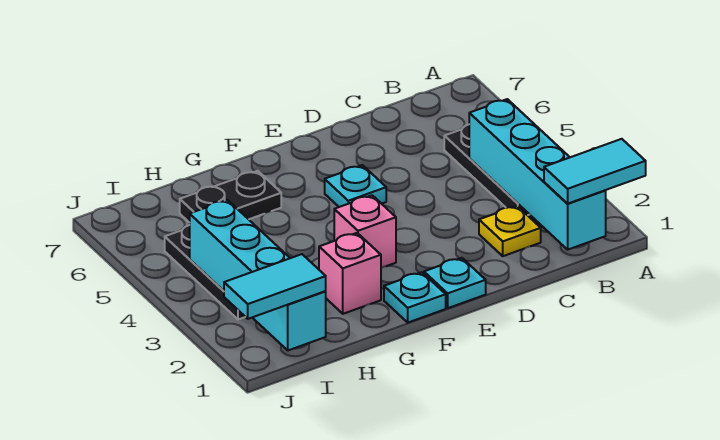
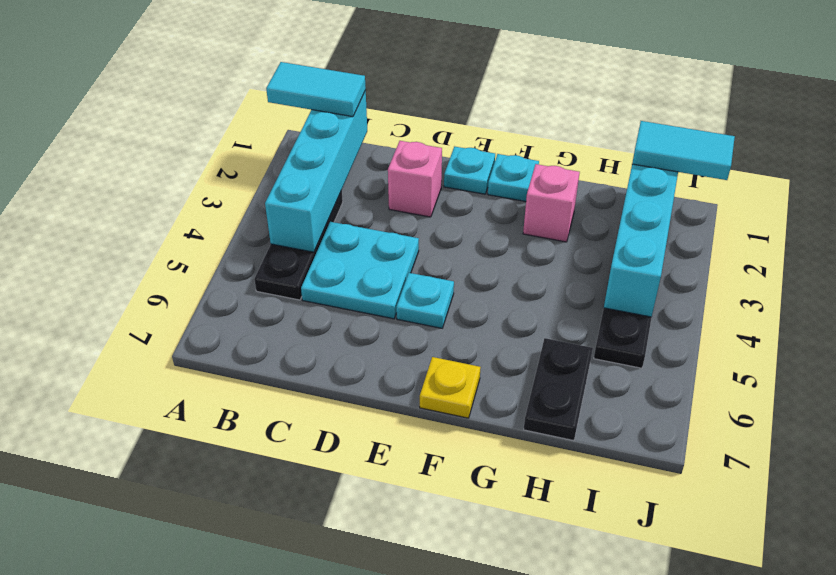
yellow plate C2 level 1 -> yellow plate F7 level 1
none -> cyan plate C4:D5 level 1
pink brick F3 level 1 -> pink brick D2 level 1
black plate G6:H6 level 1 -> black plate H6:H7 level 1

